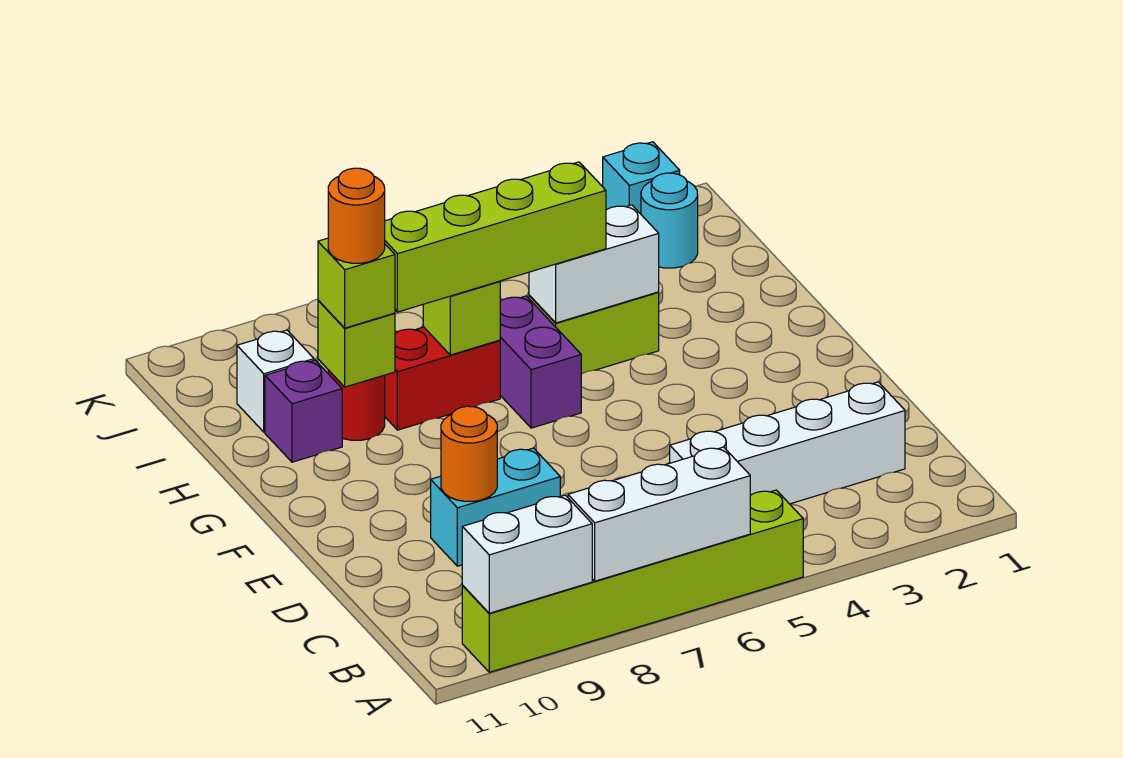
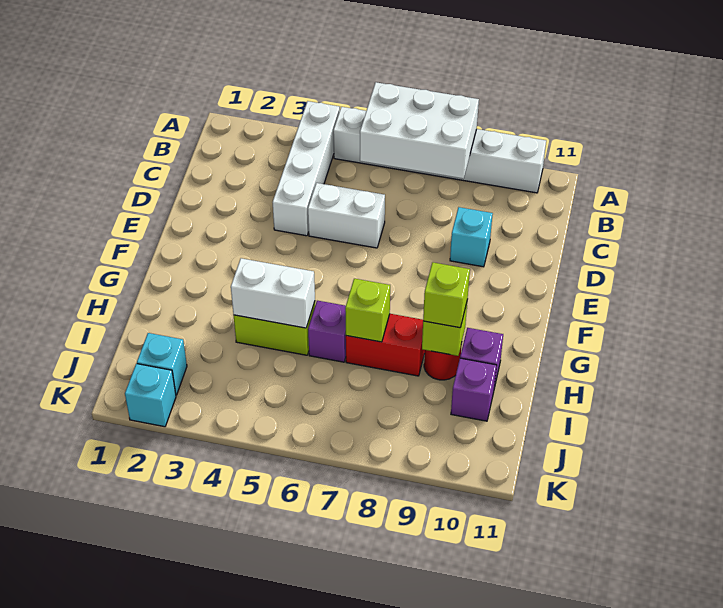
lime brick A5:A10 level 1 -> white brick A5:A10 level 1
white brick A6:A8 level 2 -> white brick A6:B8 level 2
white brick A9:A10 level 2 -> white brick D5:D6 level 1
white brick C2:C5 level 1 -> white brick A4:D4 level 1
cyan brick D8:D9 level 1 -> cyan brick D9 level 1
orange round brick D9 level 2 -> none
purple brick G6:H6 level 1 -> purple brick H6 level 1
lime brick H5:H8 level 3 -> none
orange round brick H9 level 4 -> none
white brick I10 level 1 -> purple brick I10 level 1
cyan round brick J2 level 1 -> cyan brick J2 level 1

